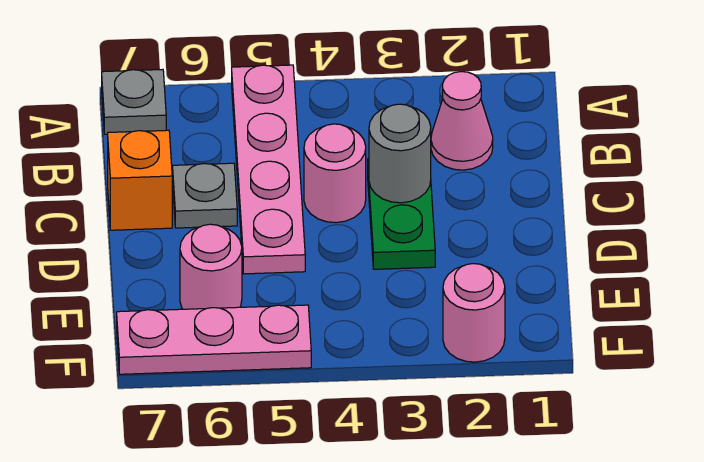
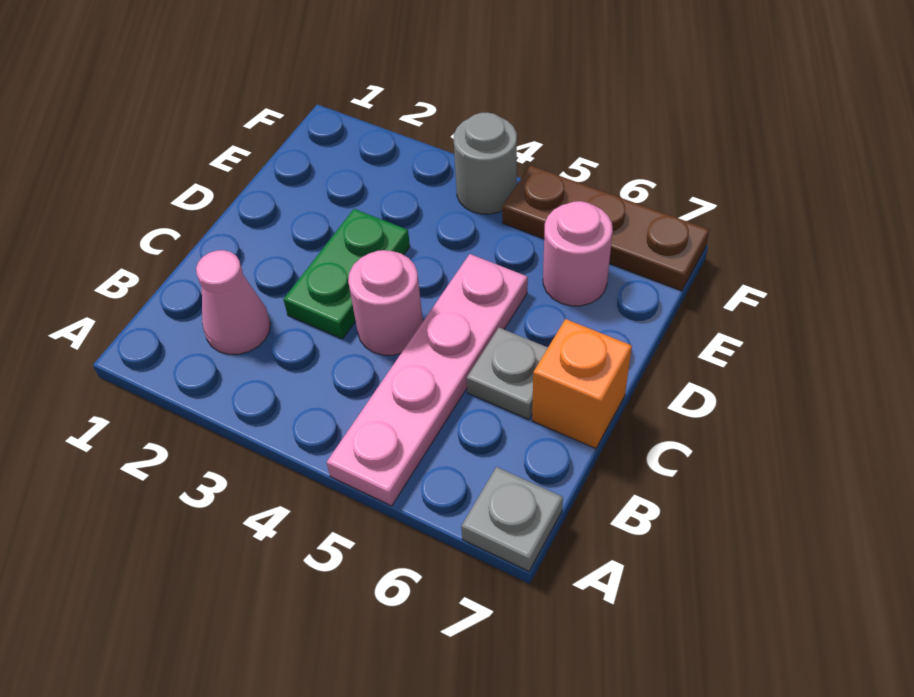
grey round brick C3 level 2 -> grey round brick F4 level 1
pink round brick F2 level 1 -> none
pink plate F5:F7 level 1 -> brown plate F5:F7 level 1

